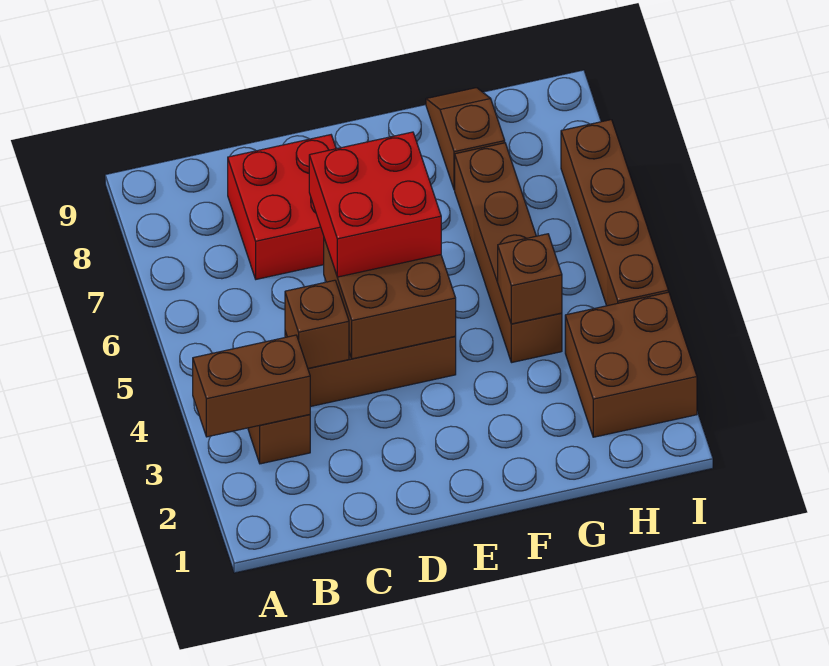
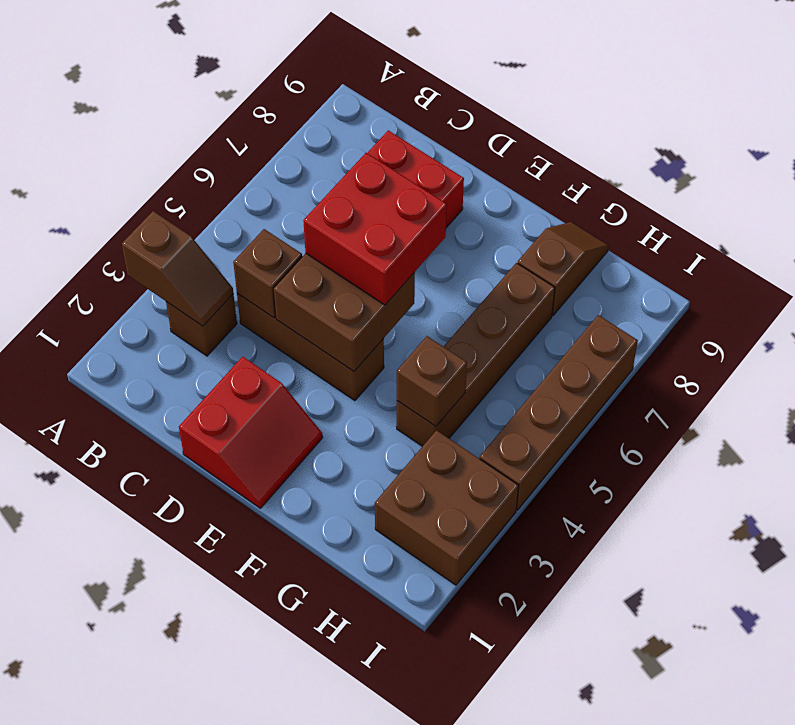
brown brick A3:B3 level 2 -> brown slope A3:B3 level 2 top A
none -> red slope D1:E2 level 1 top D

